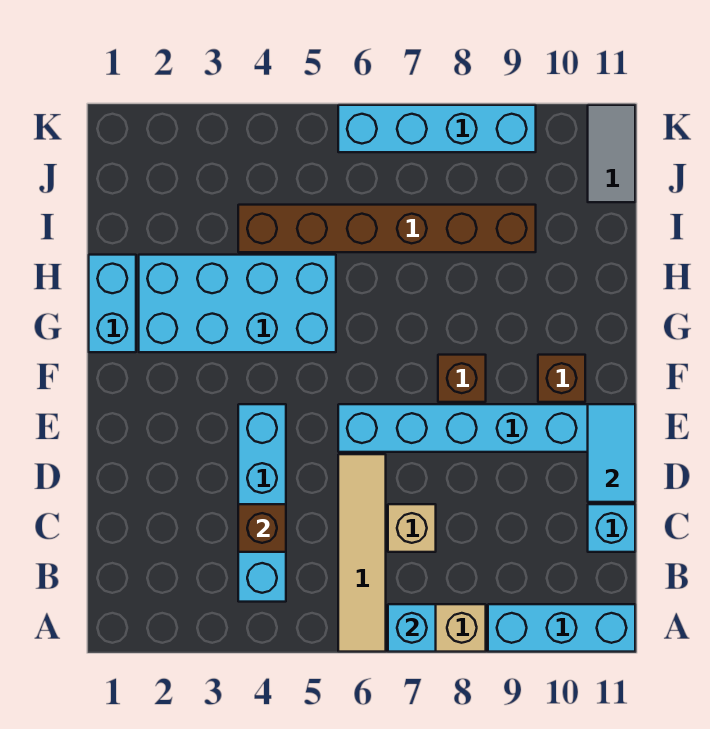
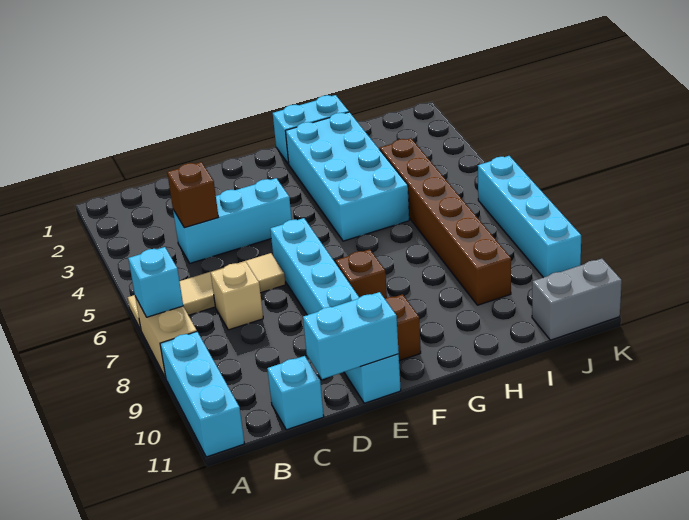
cyan brick B4:E4 level 1 -> cyan brick C4:E4 level 1
cyan tile D11:E11 level 2 -> cyan brick D11:E11 level 2
grey tile J11:K11 level 1 -> grey brick J11:K11 level 1

